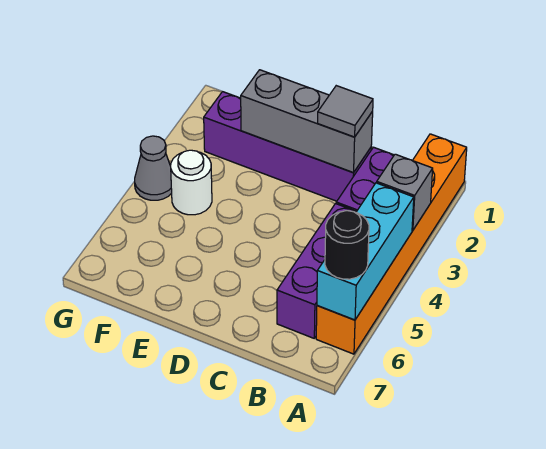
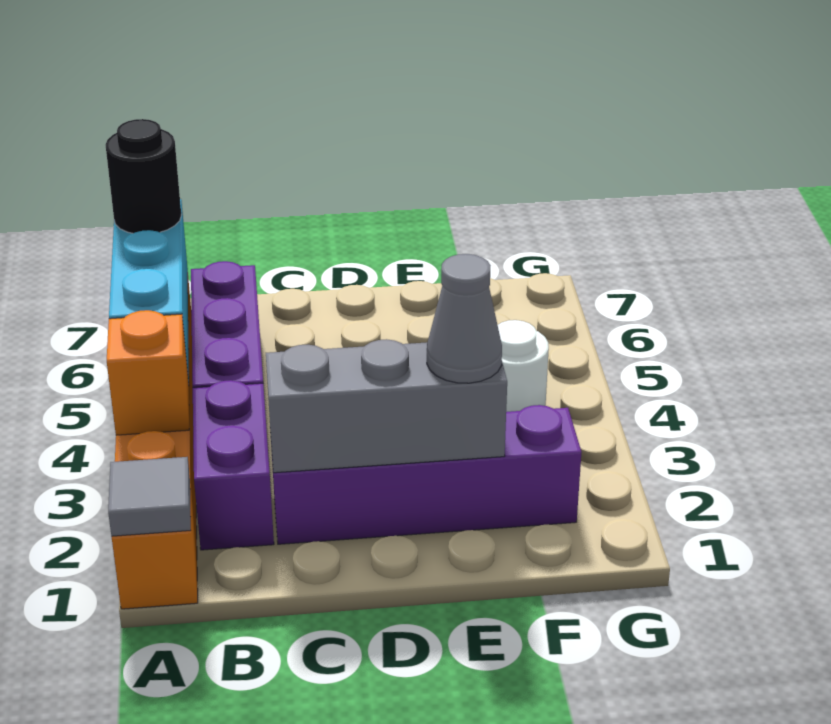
grey brick A3 level 2 -> orange brick A3 level 2
grey tile C2 level 3 -> grey tile A1 level 2
grey cone G4 level 1 -> grey cone E2 level 3

